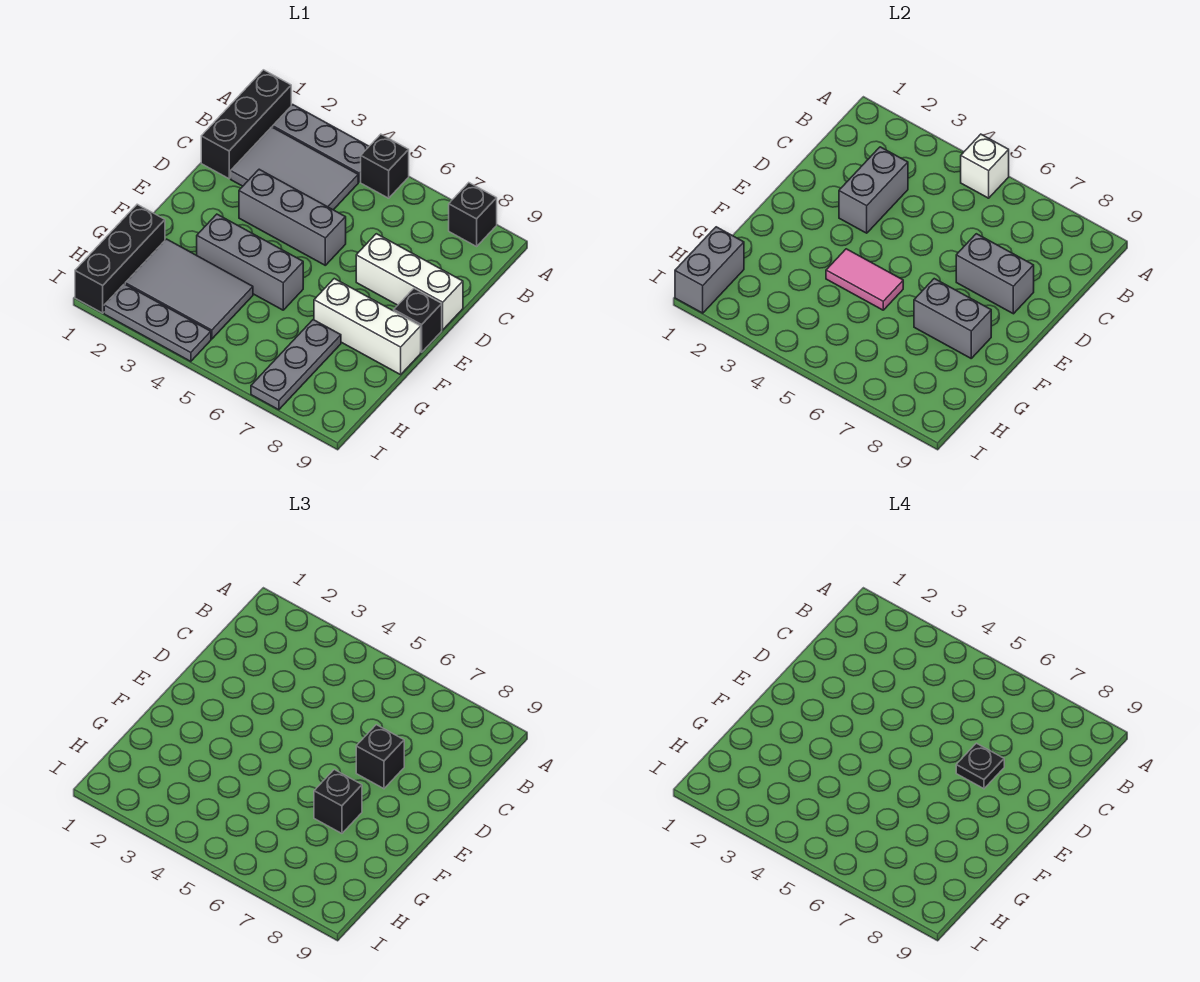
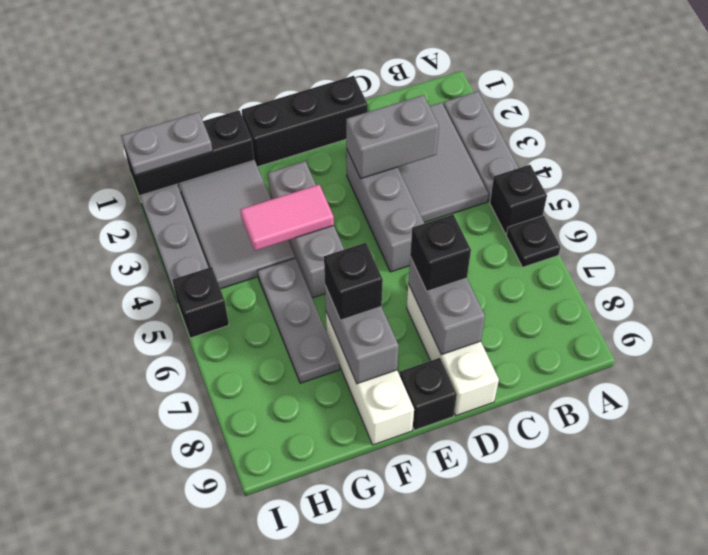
black brick A1:C1 level 1 -> black brick D1:F1 level 1
white brick A5 level 2 -> none
black brick A8 level 1 -> black brick I5 level 1
black plate D7 level 4 -> black plate A6 level 1
pink tile F4:F5 level 2 -> pink tile F4:G4 level 2
grey plate G7:I7 level 1 -> grey plate G5:G7 level 1
grey brick H1:I1 level 2 -> grey plate H1:I1 level 2

